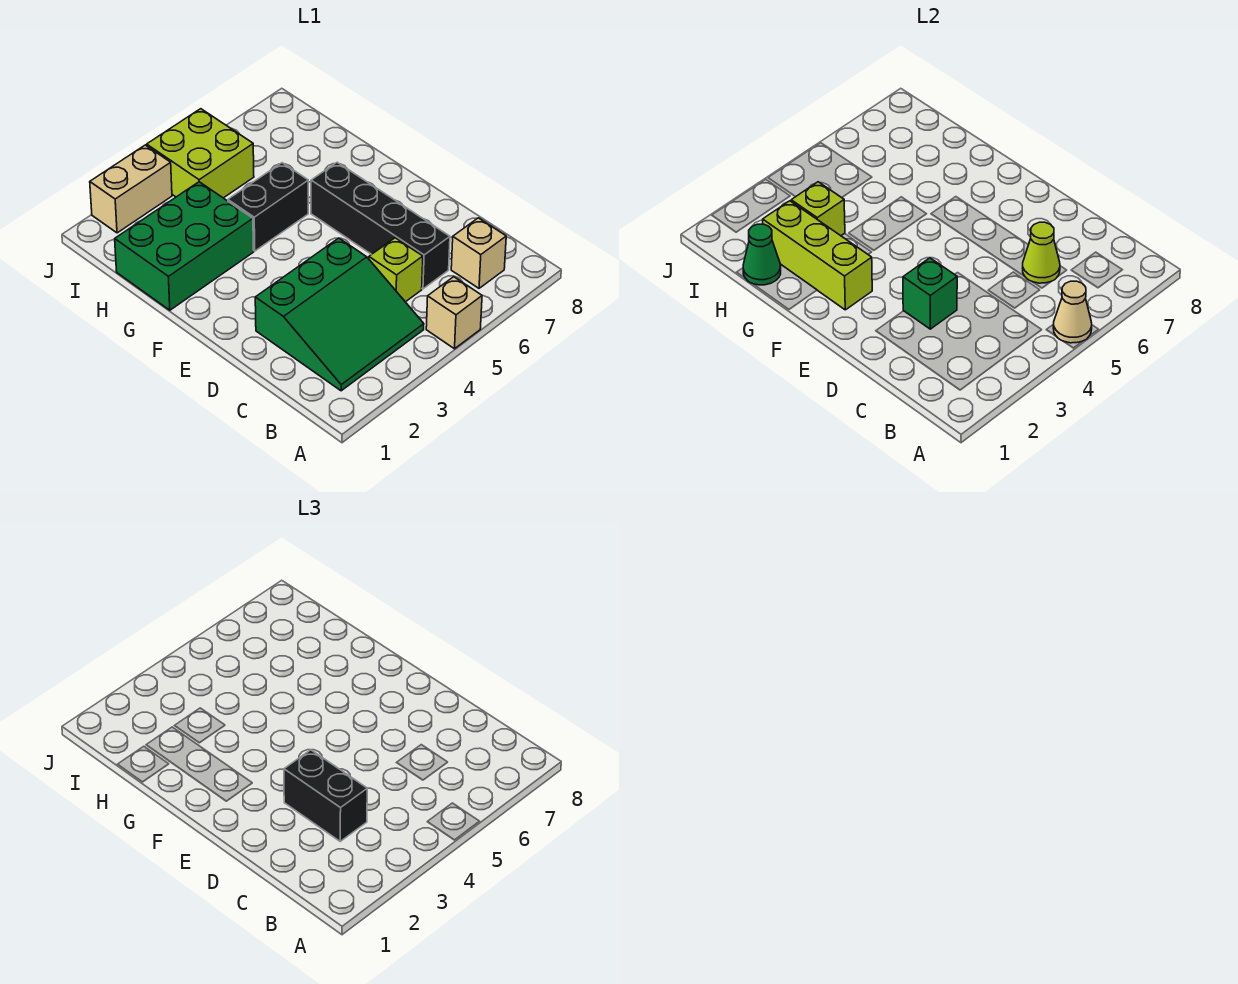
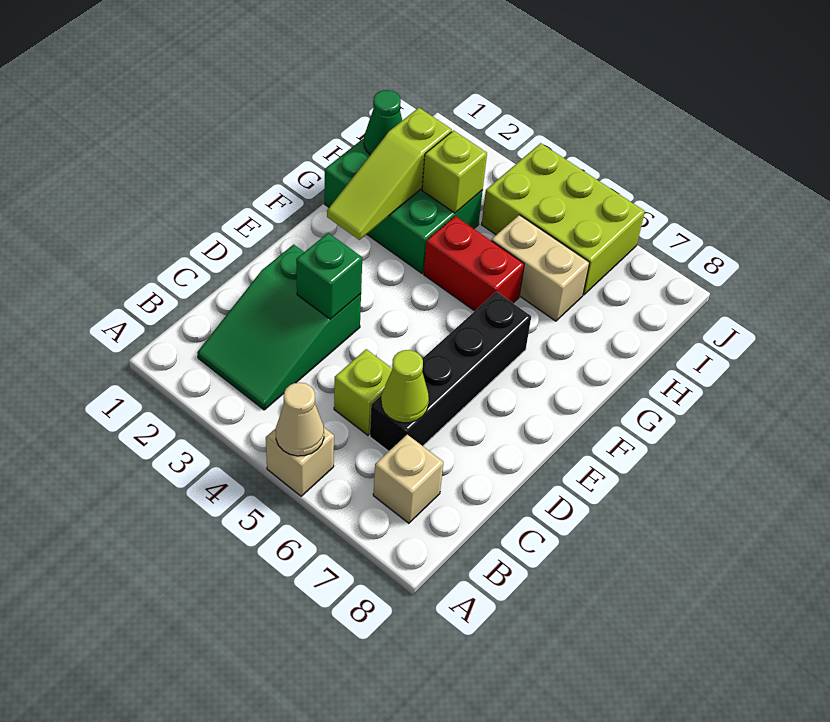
green slope B2:D4 level 1 top D -> green slope B2:D3 level 1 top D
black brick C3:D3 level 3 -> none
lime brick F2:H2 level 2 -> lime slope F2:H2 level 2 top H
black brick G4:G5 level 1 -> red brick G4:G5 level 1
lime brick I4:J5 level 1 -> lime brick I4:J6 level 1
tan brick J2:J3 level 1 -> tan brick H5:H6 level 1

